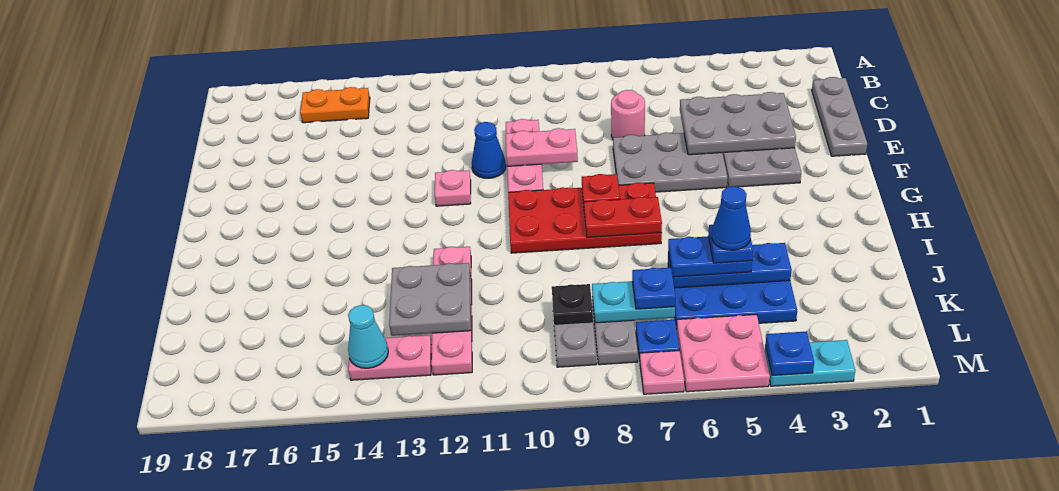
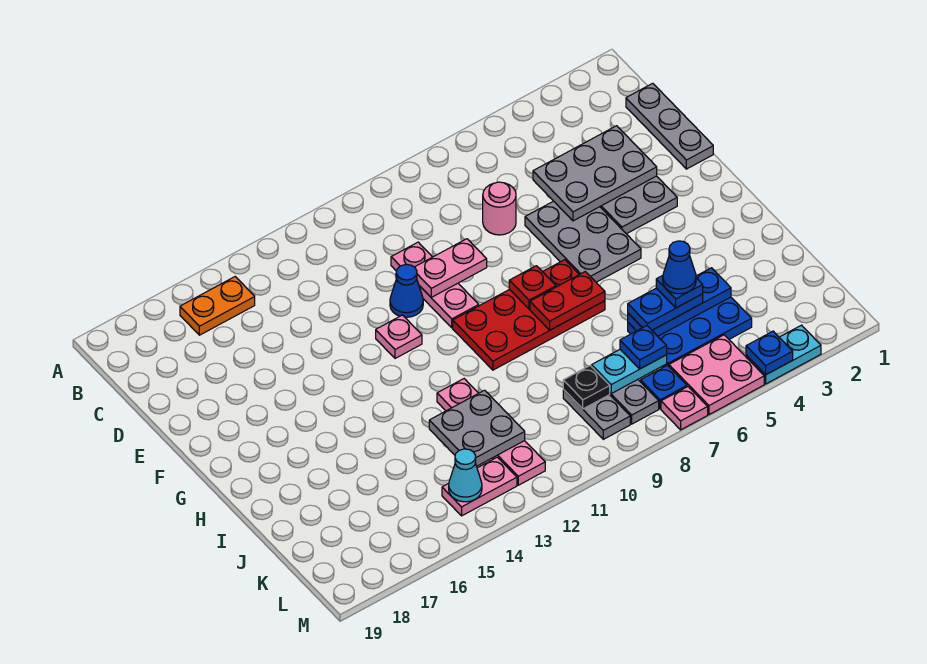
grey plate E5:F7 level 1 -> grey plate E5:G6 level 1

